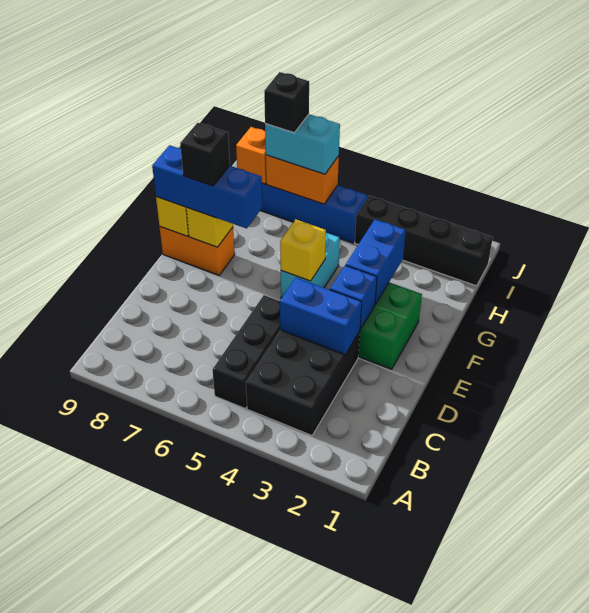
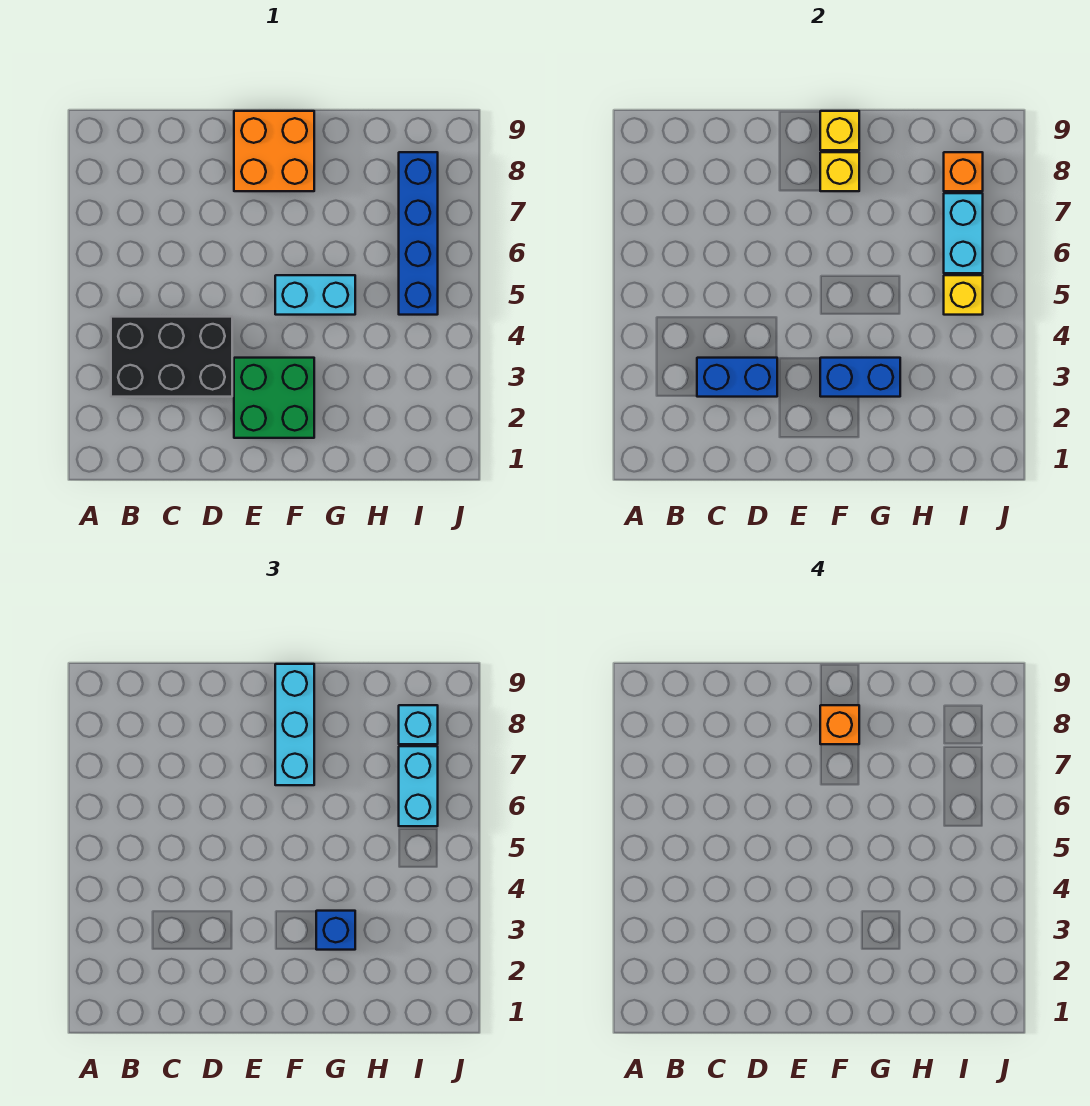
black brick B5:D5 level 1 -> none
blue brick D3:D4 level 2 -> blue brick C3:D3 level 2
blue brick E3 level 2 -> blue brick G3 level 3
yellow brick F5 level 2 -> yellow brick I5 level 2
blue brick F7:F9 level 3 -> cyan brick F7:F9 level 3
orange brick F8:F9 level 1 -> orange brick E8:F9 level 1
black brick F8 level 4 -> orange brick F8 level 4
black brick I1:I4 level 1 -> none
orange brick I6:I7 level 2 -> cyan brick I6:I7 level 2
black brick I7 level 4 -> none
none -> cyan brick I8 level 3

